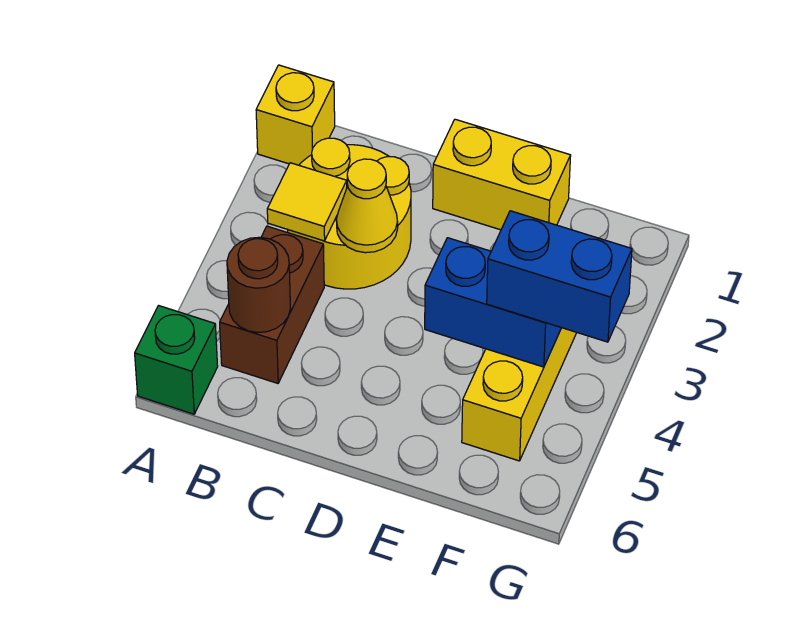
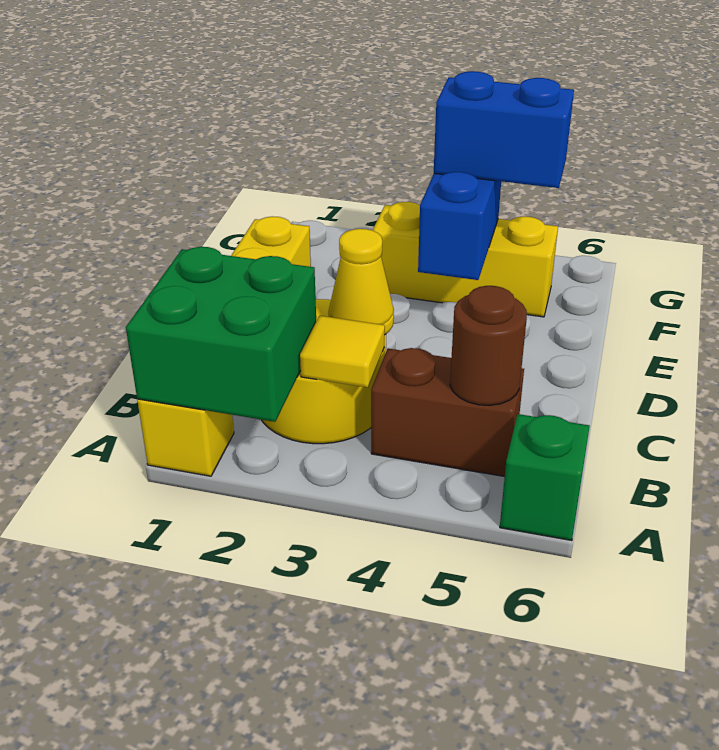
none -> green brick A1:B2 level 2
blue brick F4:G4 level 3 -> blue brick F4:F5 level 3

